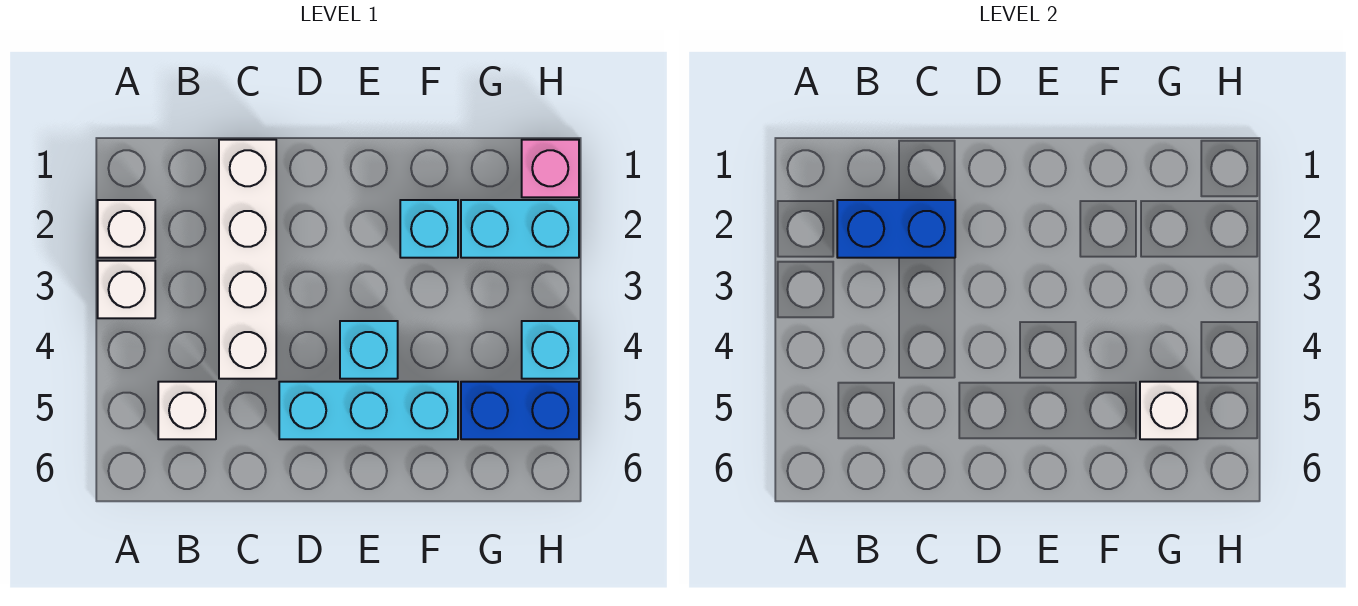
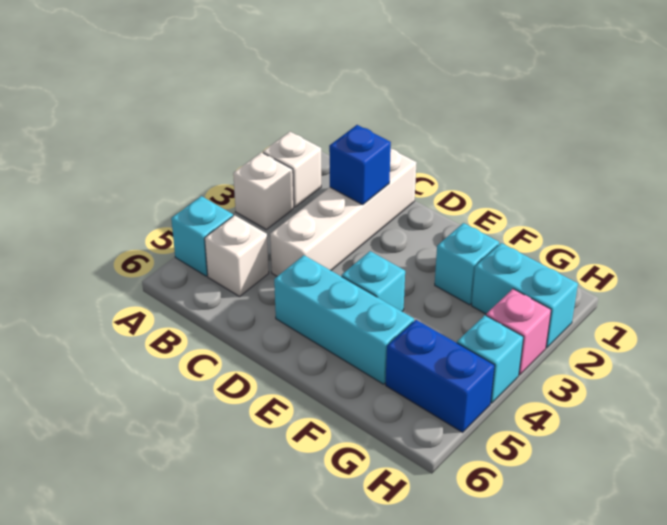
none -> cyan brick A5 level 1
blue brick B2:C2 level 2 -> blue brick C2 level 2
white brick G5 level 2 -> none
pink brick H1 level 1 -> pink brick H3 level 1

